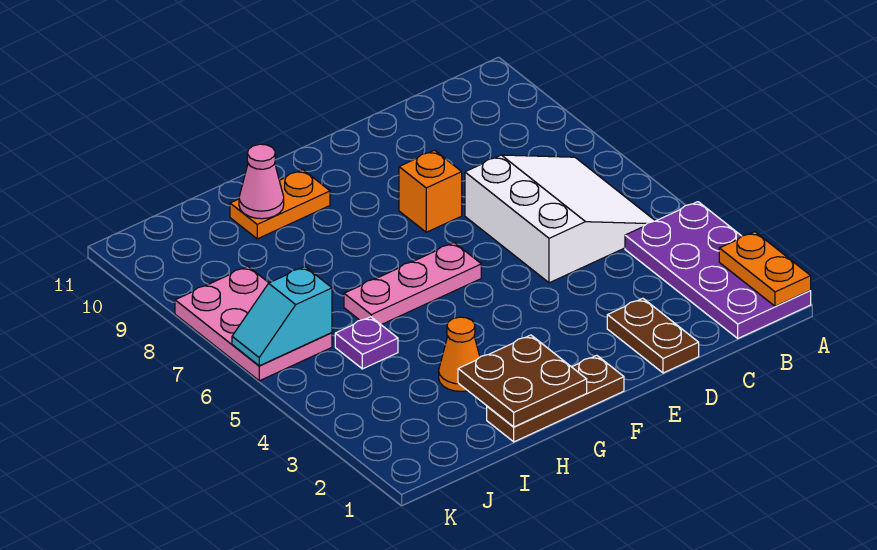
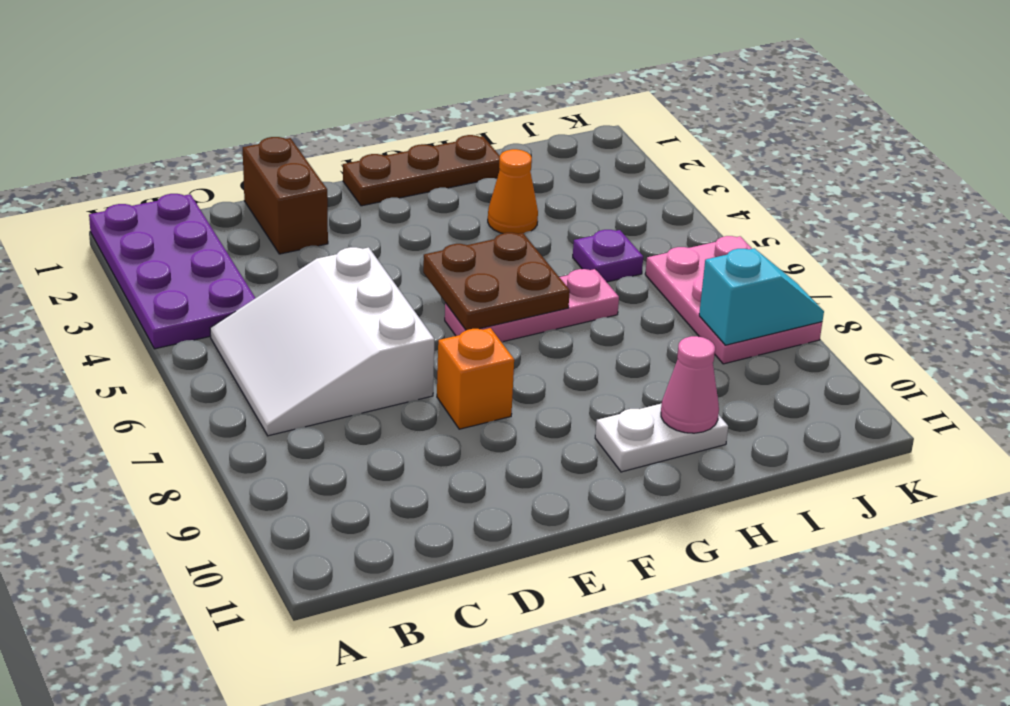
orange plate A1:A2 level 2 -> none
brown plate D1:D2 level 1 -> brown brick D1:D2 level 1
brown plate G1:H2 level 2 -> brown plate F5:G6 level 2
orange plate G10:H10 level 1 -> white plate G10:H10 level 1
cyan slope J6:K6 level 2 top J -> cyan slope J8:K8 level 2 top J

